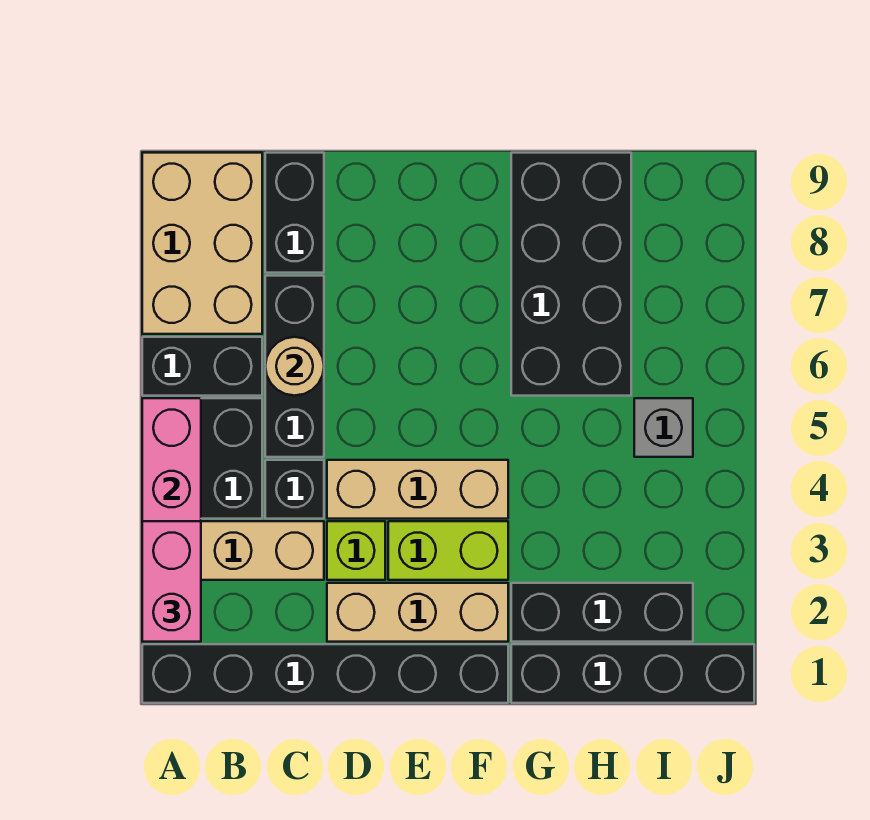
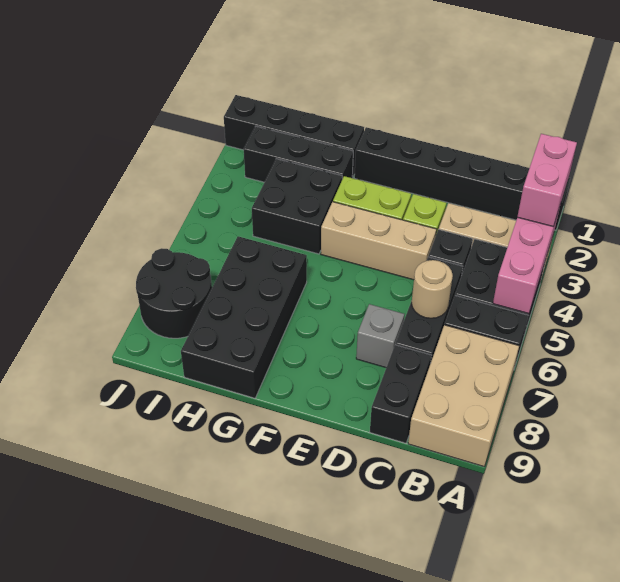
tan brick D2:F2 level 1 -> none
none -> black brick G3:H4 level 1
grey brick I5 level 1 -> grey brick D7 level 1
none -> black round brick I7:J8 level 1

